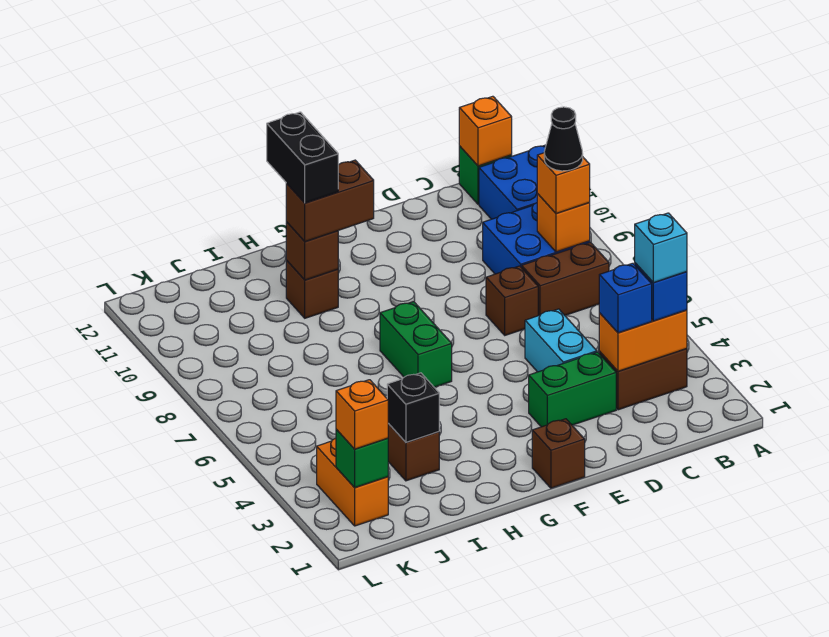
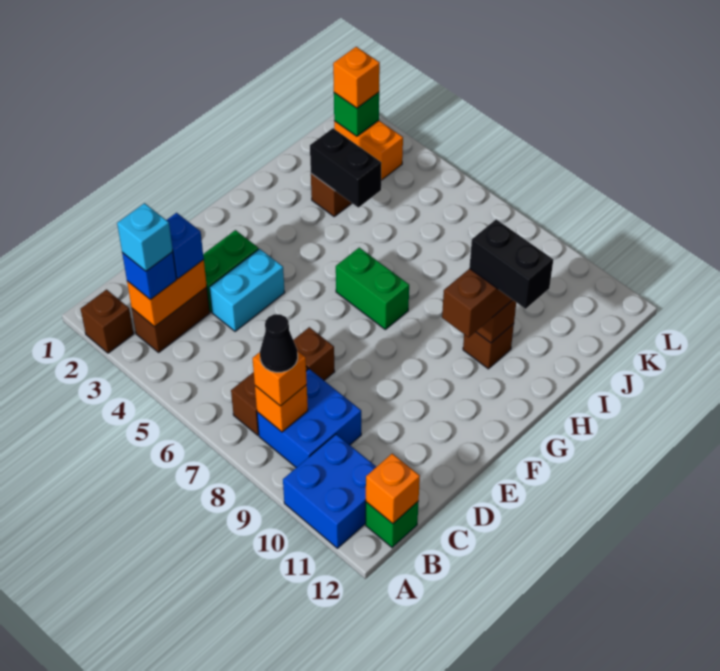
cyan brick D4:D5 level 1 -> cyan brick D4:E4 level 1
brown brick F1 level 1 -> brown brick A2 level 1
black brick I3 level 2 -> black brick I3:I4 level 2

